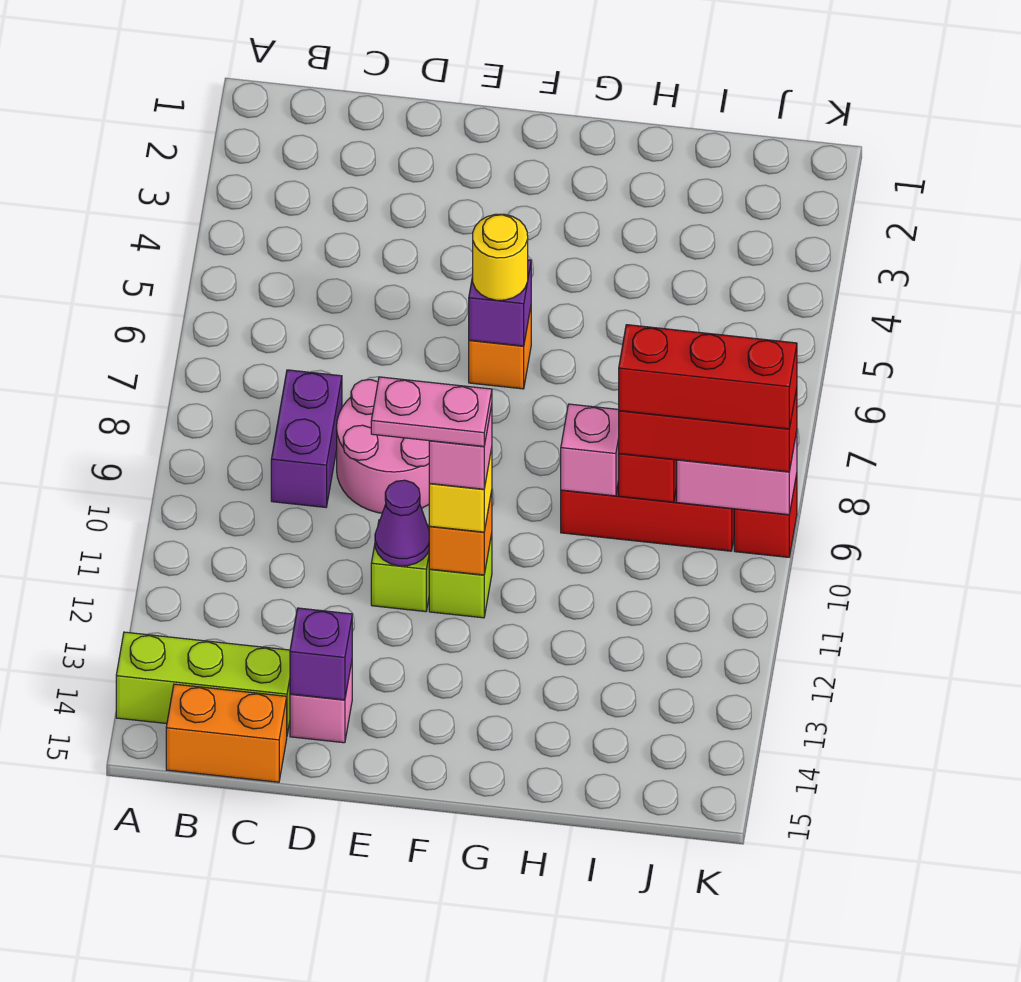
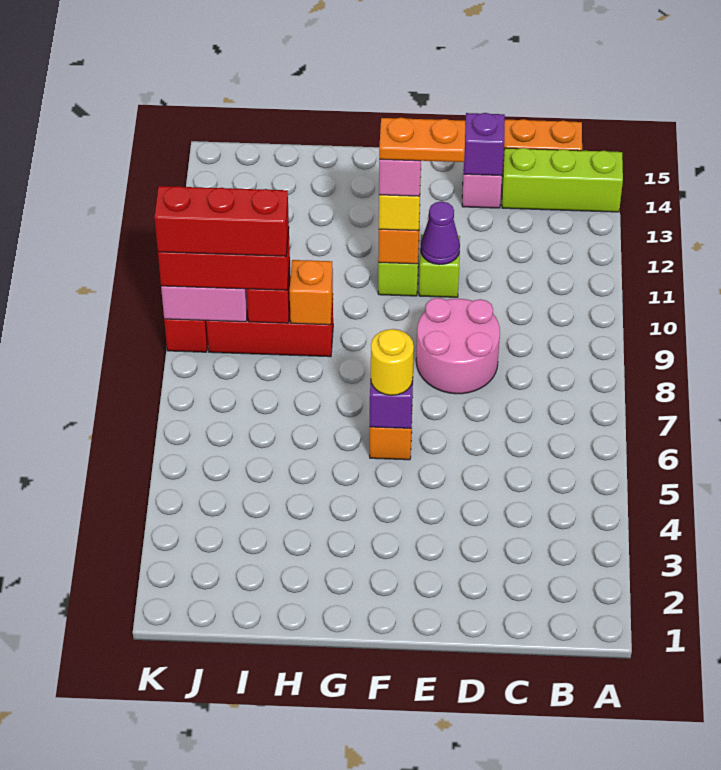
purple brick C8:C9 level 1 -> none
pink plate E11:F11 level 5 -> orange plate E11:F11 level 5
pink brick H9 level 2 -> orange brick H9 level 2

